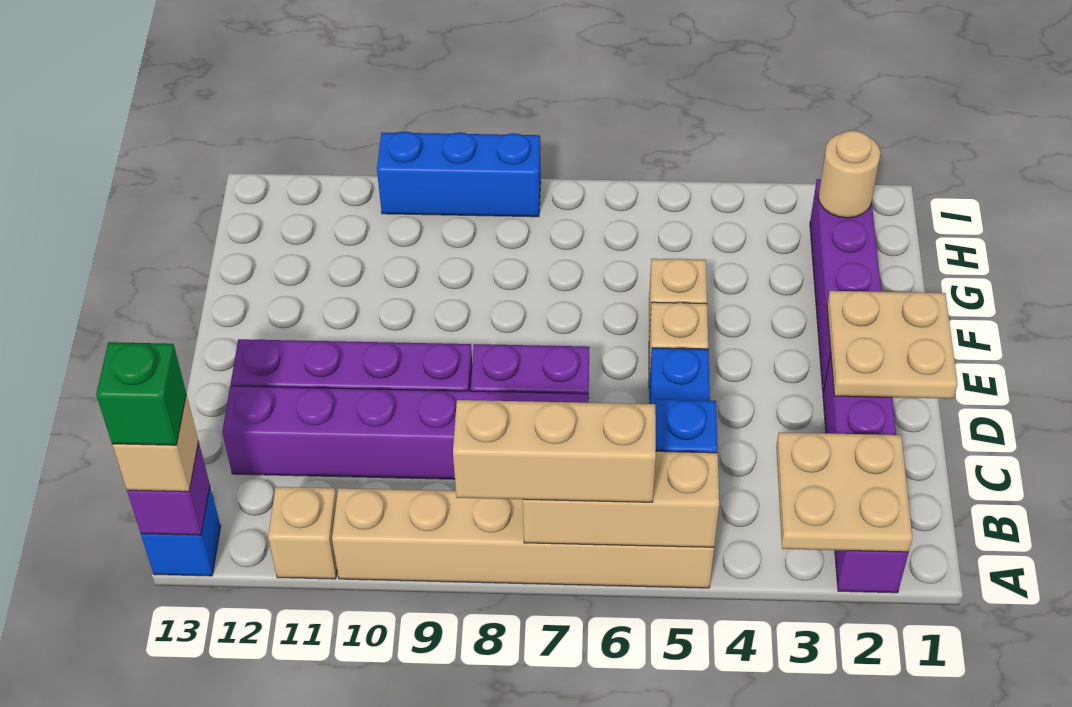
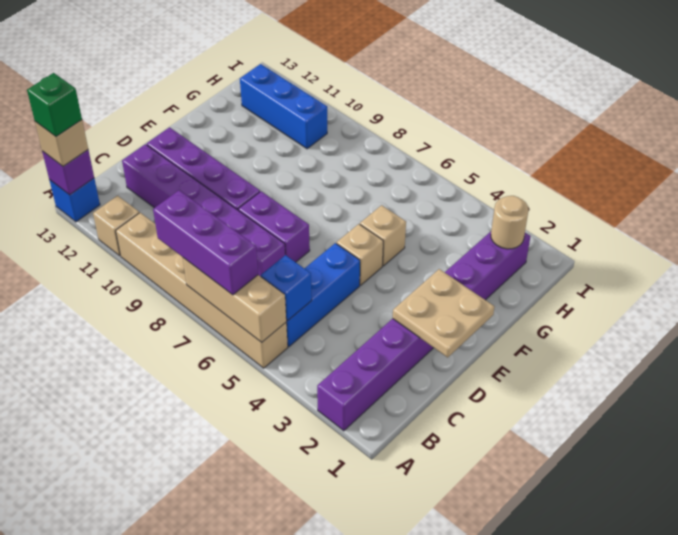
tan plate A2:B3 level 2 -> none
tan brick A6:A8 level 3 -> purple brick A6:A8 level 3
blue brick I8:I10 level 1 -> blue brick H10:H12 level 1

